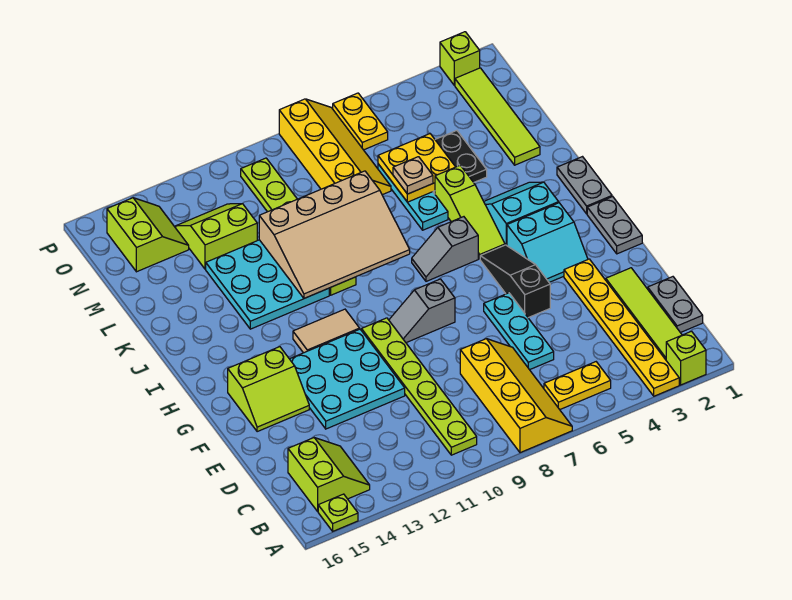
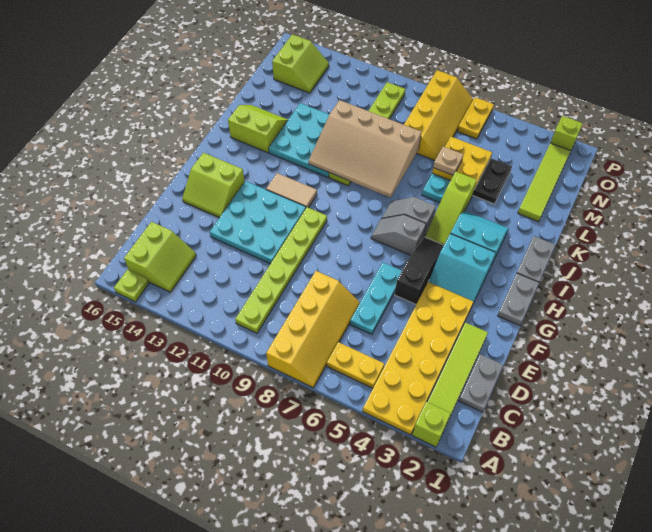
yellow plate A3:F3 level 1 -> yellow plate A3:F4 level 1
grey slope G8:G9 level 1 top 8 -> grey slope H6:H7 level 1 top 6
lime slope M12:N13 level 1 top M -> lime slope J14:K15 level 1 top J

